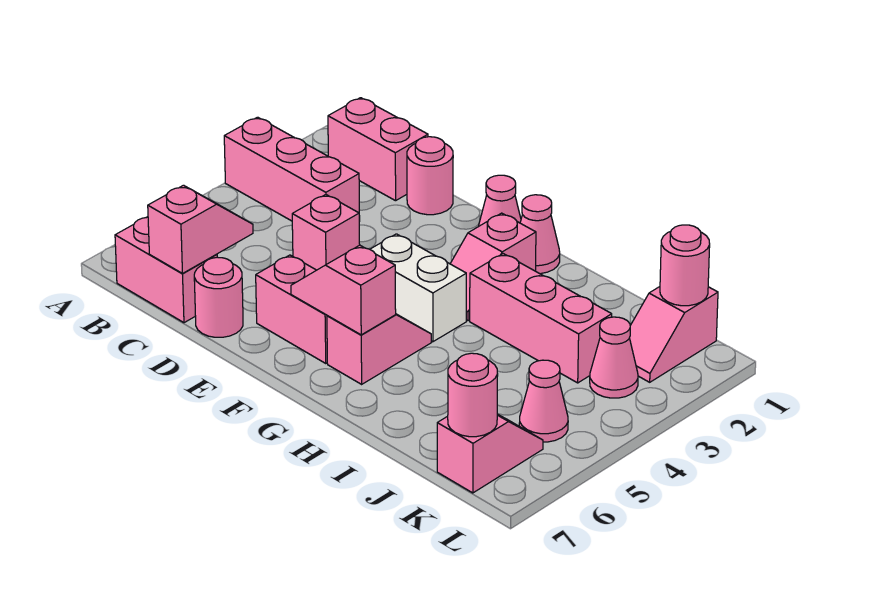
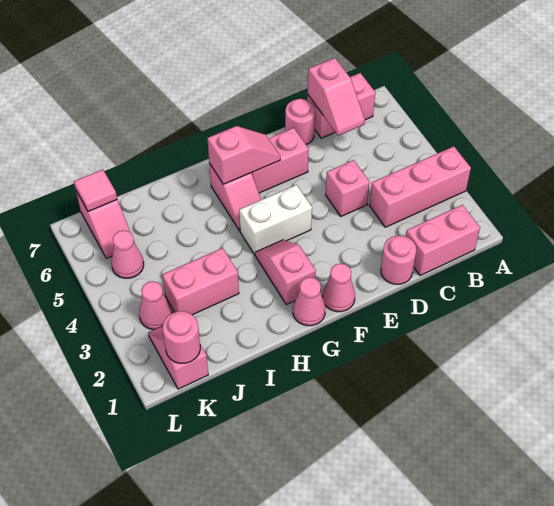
pink brick H3:J3 level 1 -> pink brick I3:J3 level 1
pink round brick K7 level 2 -> pink tile K7 level 2

